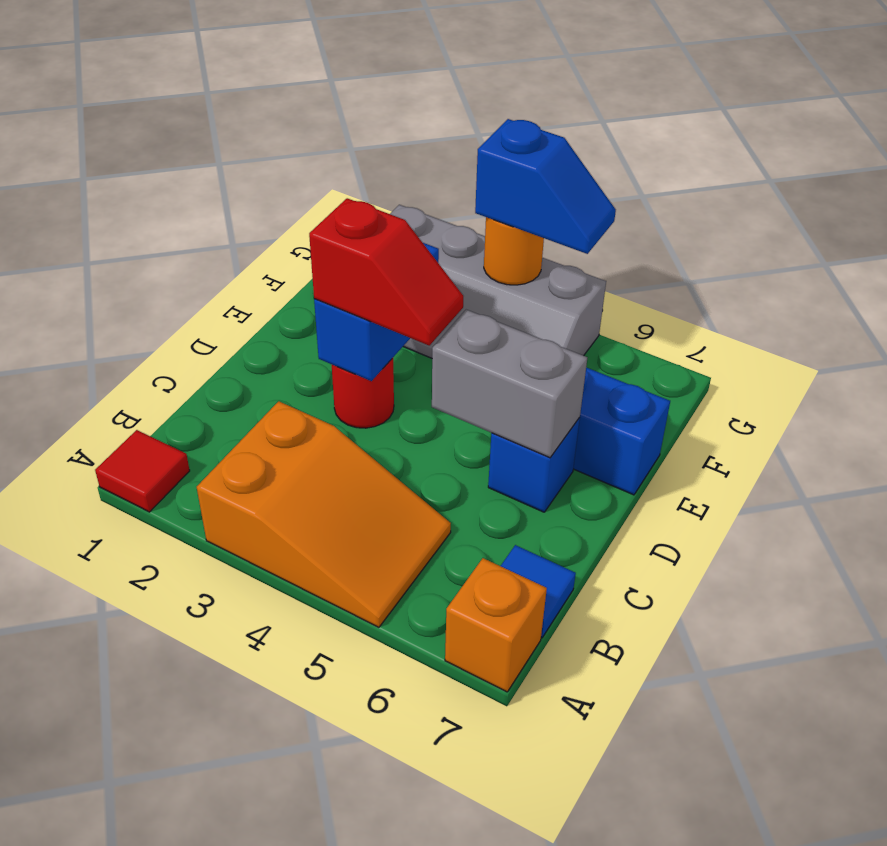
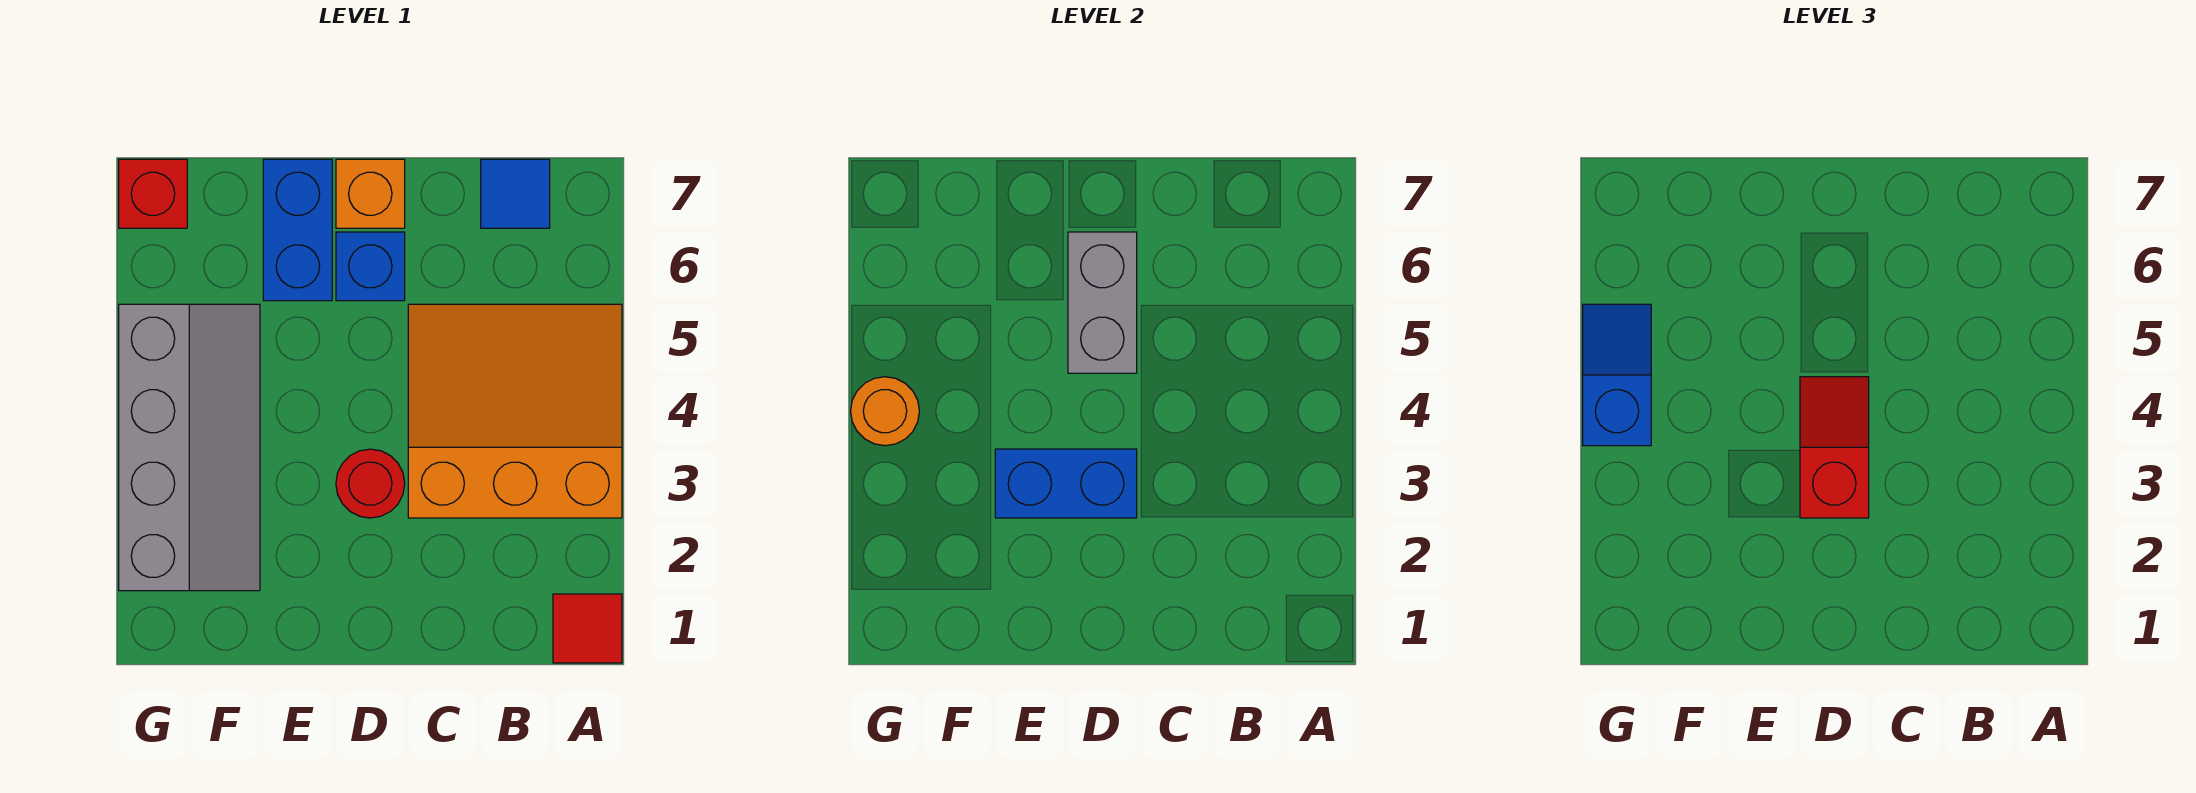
orange slope A3:B5 level 1 top 3 -> orange slope A3:C5 level 1 top 3
orange brick A7 level 1 -> orange brick D7 level 1
none -> red brick G7 level 1

